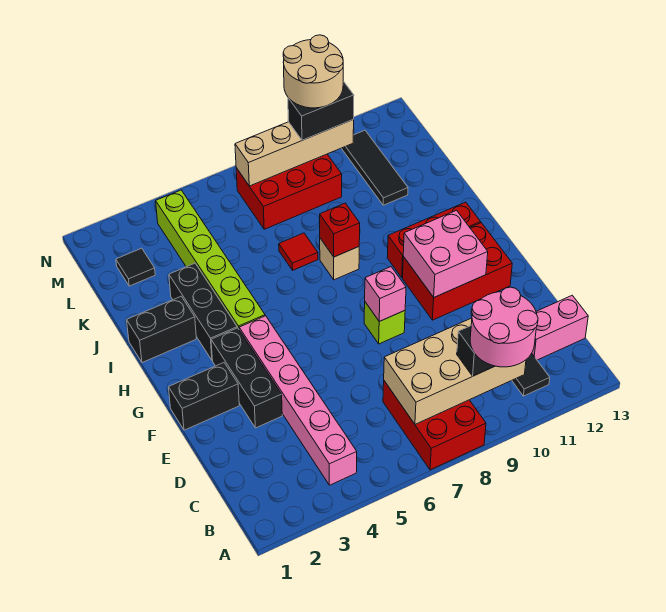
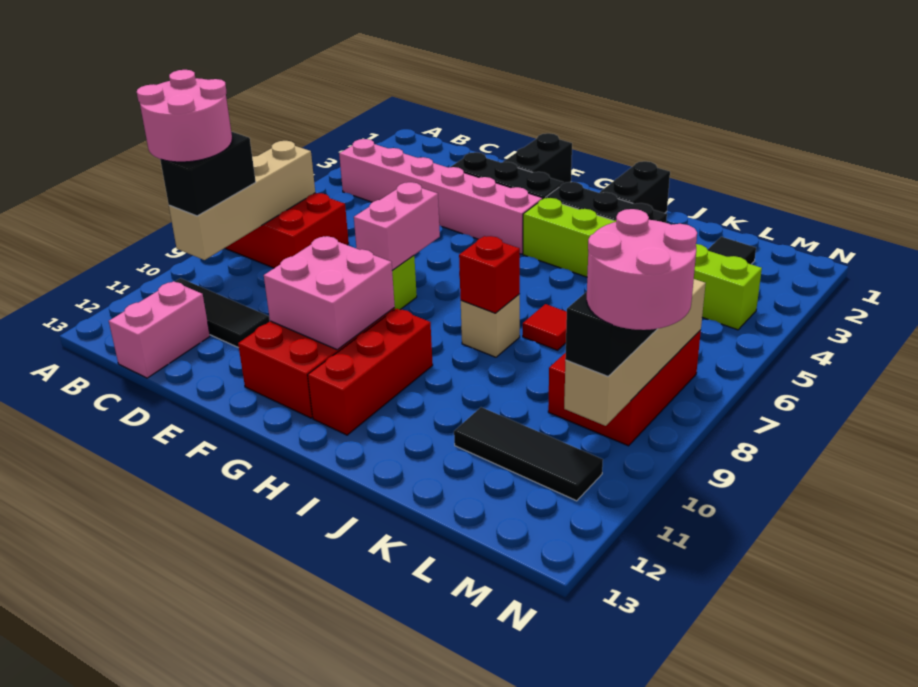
tan brick B7:C10 level 2 -> tan brick B7:B10 level 2
pink brick F8 level 2 -> pink brick F7:F8 level 2
tan round brick M9:N10 level 4 -> pink round brick M9:N10 level 4

